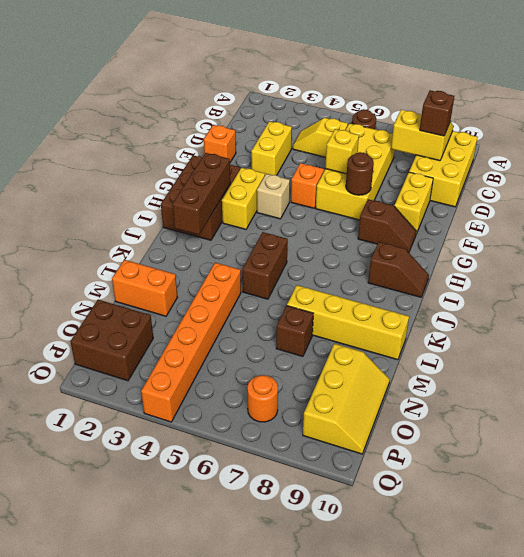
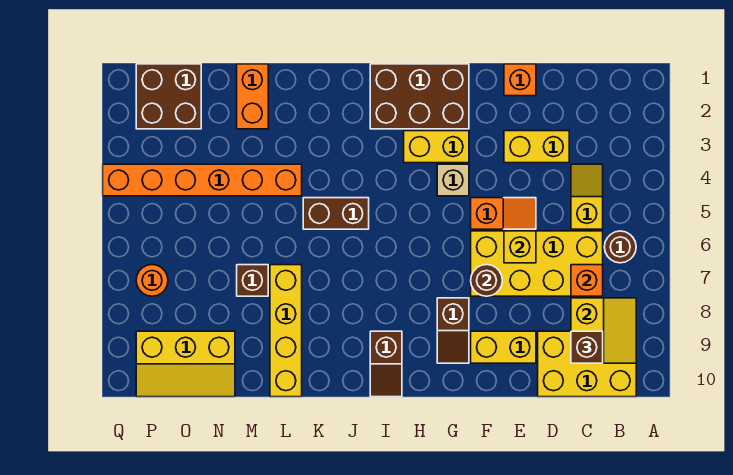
none -> orange brick C7 level 2
brown brick H2:J2 level 2 -> none

